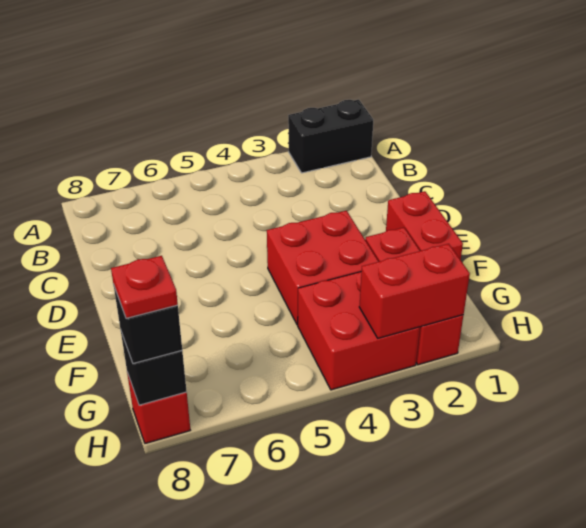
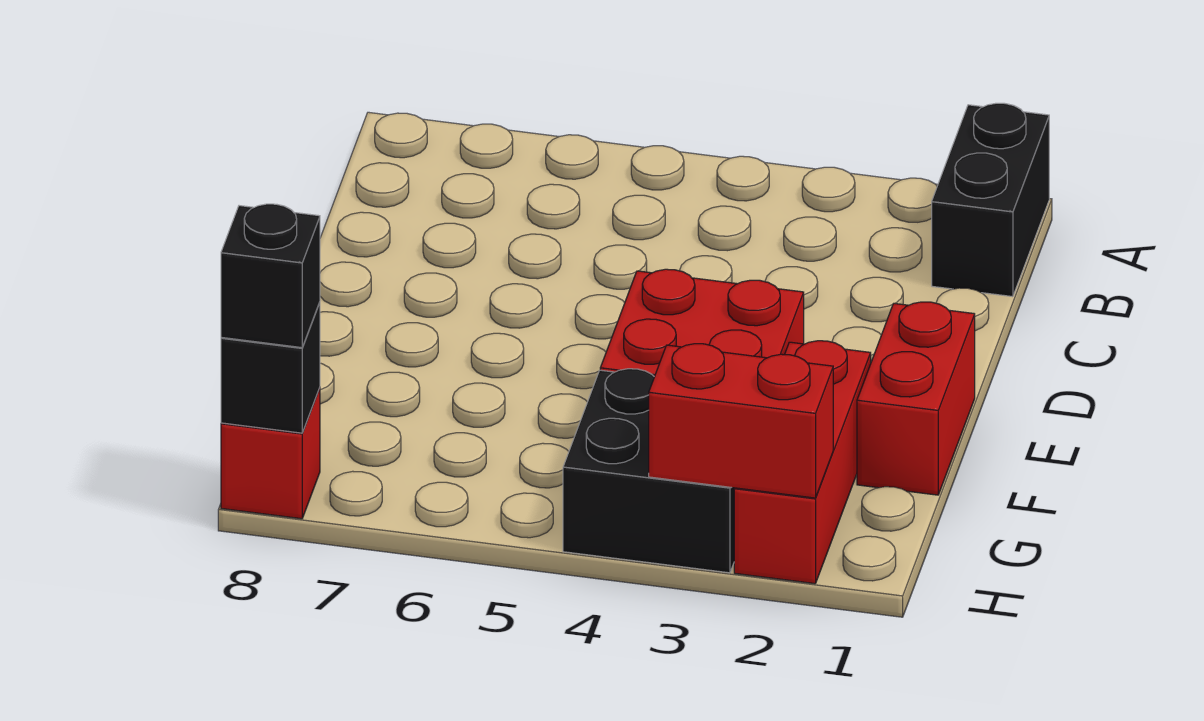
black brick A1:A2 level 1 -> black brick A1:B1 level 1
red brick G3:H4 level 1 -> black brick G3:H4 level 1
red plate H8 level 4 -> none

